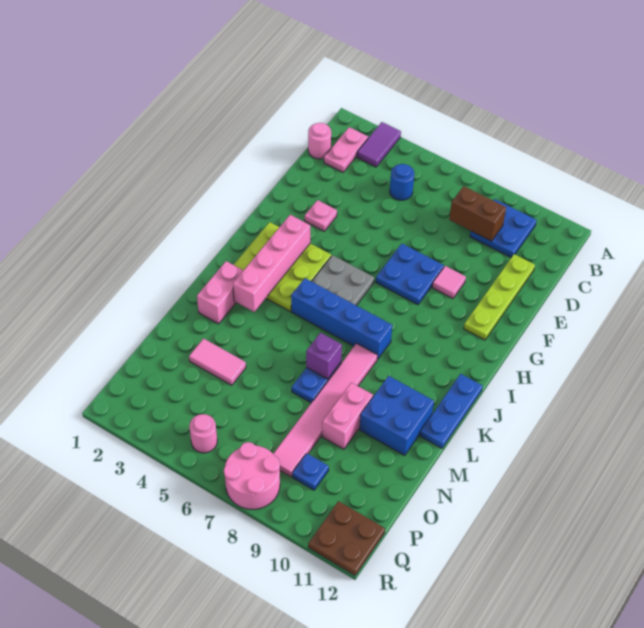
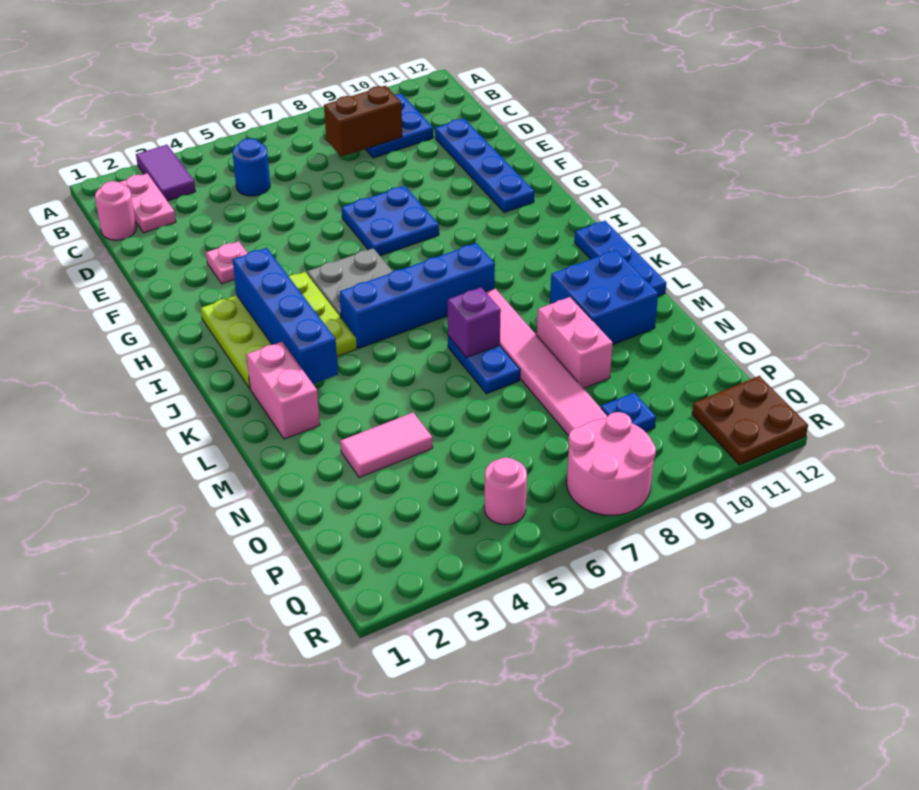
lime plate D11:G11 level 1 -> blue plate D11:G11 level 1
pink tile F9 level 1 -> none
pink brick H3:K3 level 2 -> blue brick H3:K3 level 2

